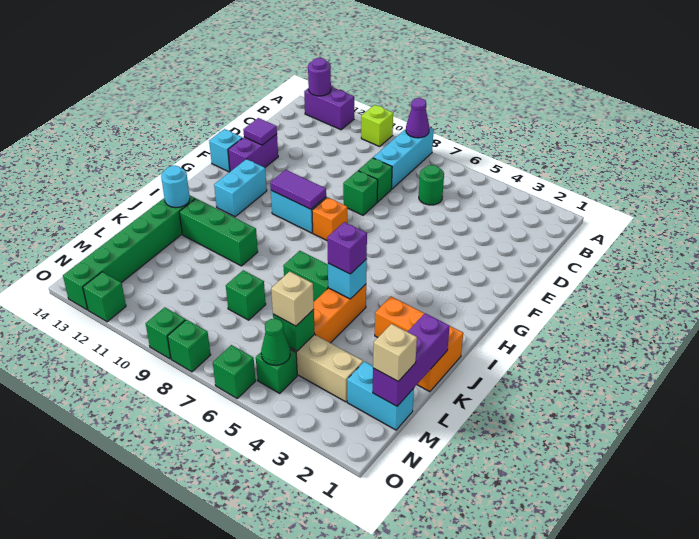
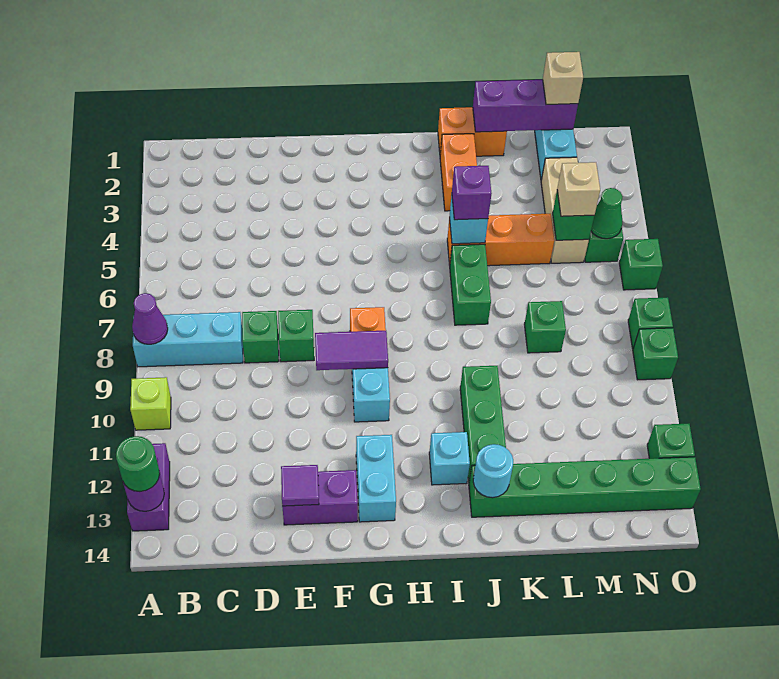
green round brick C6 level 1 -> green round brick A13 level 3
cyan brick F14 level 1 -> cyan brick I12 level 1
purple tile G9:G10 level 2 -> purple tile F9:G9 level 2
cyan brick G12:H12 level 1 -> cyan brick G12:G13 level 1

